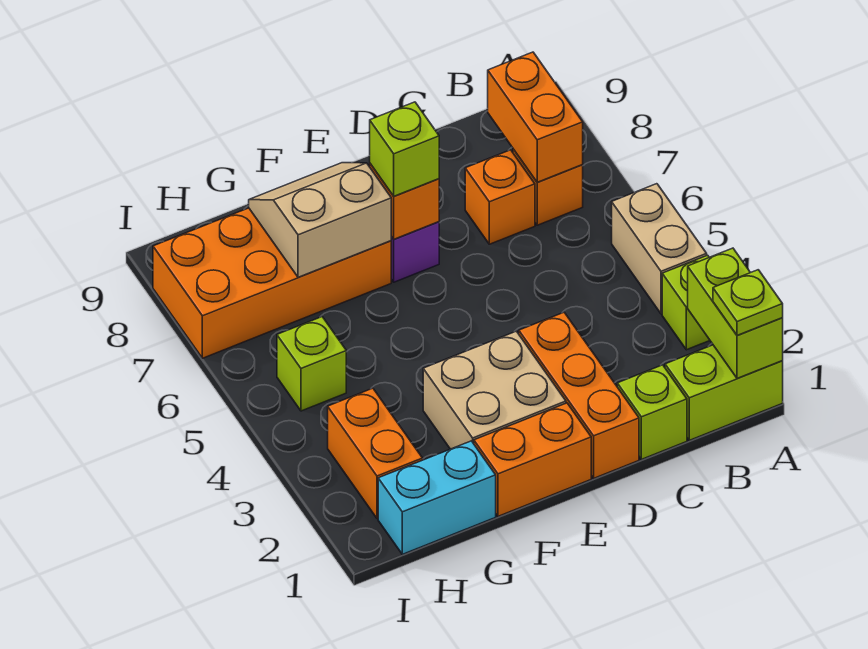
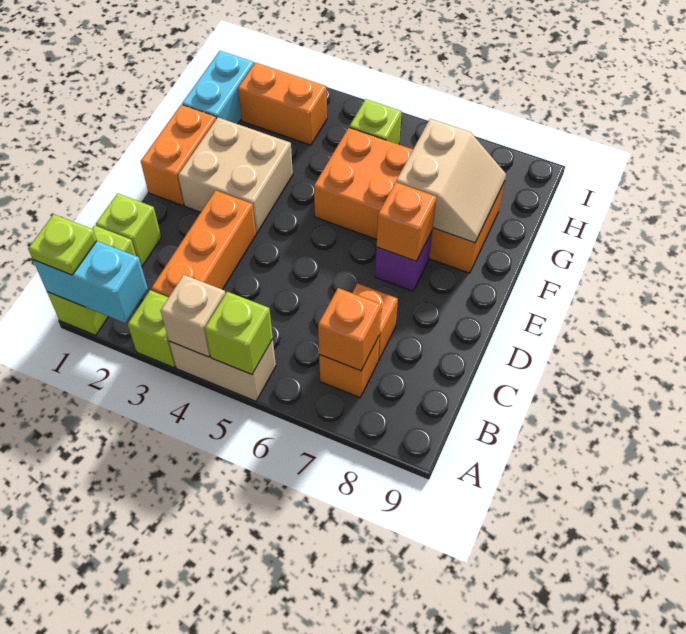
lime brick A1:A2 level 2 -> cyan brick A1:A2 level 2
none -> tan brick A4 level 2
orange brick B7:B8 level 2 -> orange brick B7 level 2
orange brick D1:D3 level 1 -> orange brick B3:D3 level 1
lime brick E7 level 3 -> lime brick A5 level 2
orange brick F7:I8 level 1 -> orange brick F5:G8 level 1

